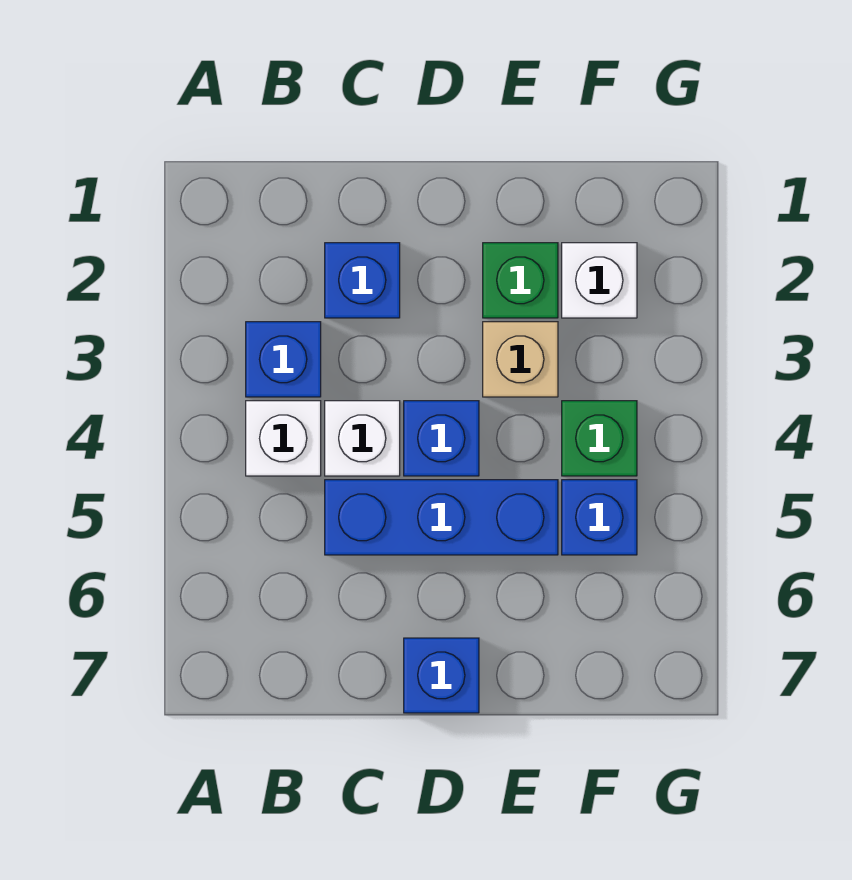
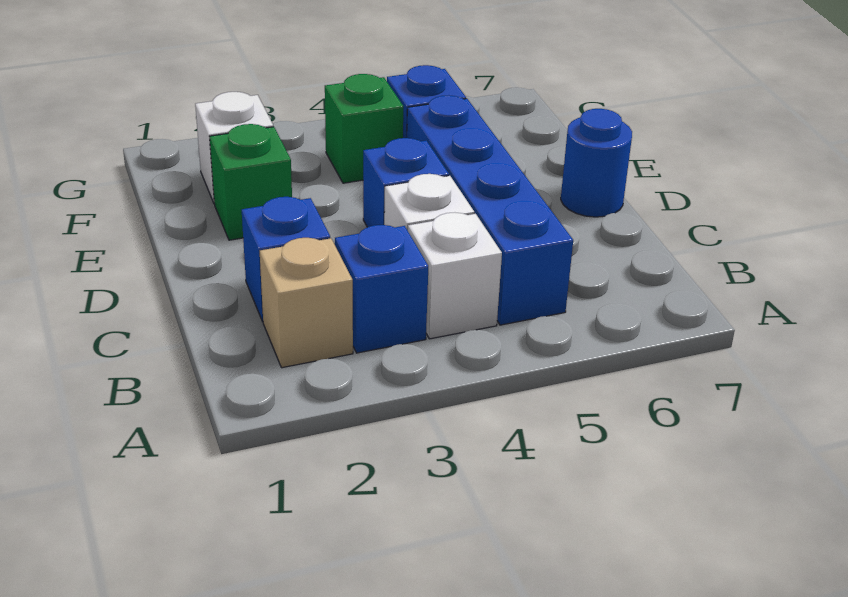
blue brick C5:E5 level 1 -> blue brick B5:E5 level 1
blue brick D7 level 1 -> blue round brick D7 level 1
tan brick E3 level 1 -> tan brick B2 level 1

